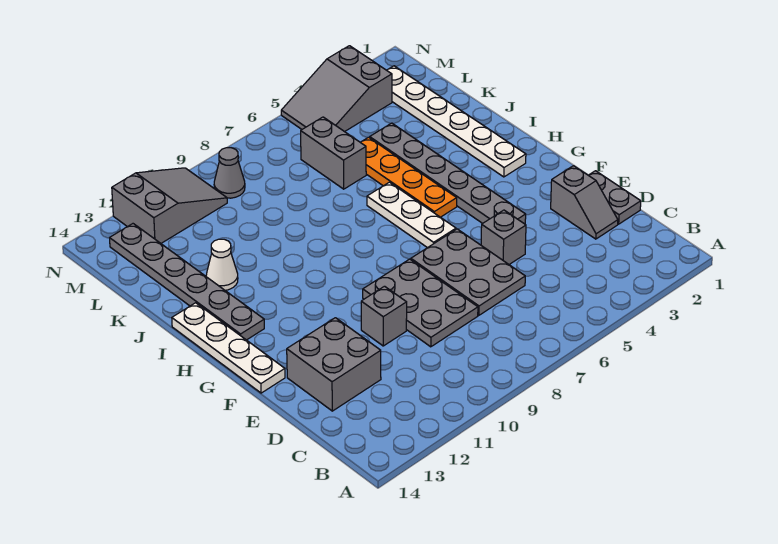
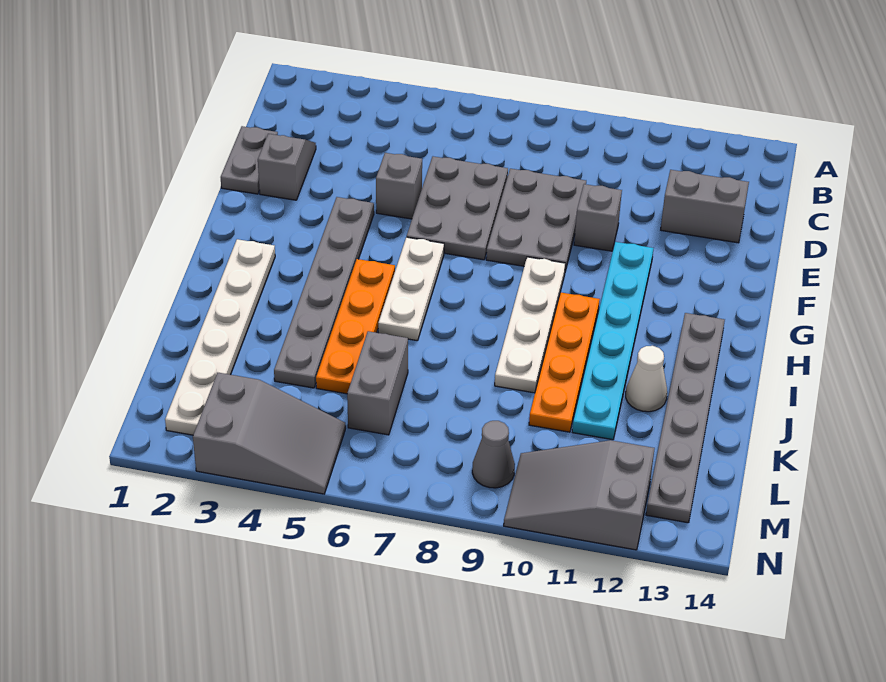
grey brick D12:E13 level 1 -> grey brick D12:D13 level 1
none -> cyan plate F11:K11 level 1
white plate F14:I14 level 1 -> white plate G9:J9 level 1
none -> orange plate H10:K10 level 1

